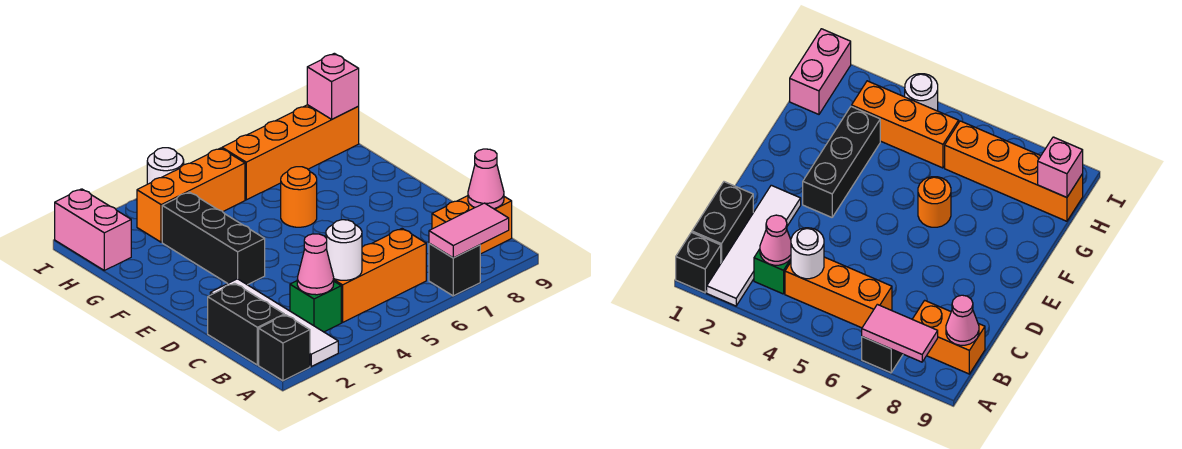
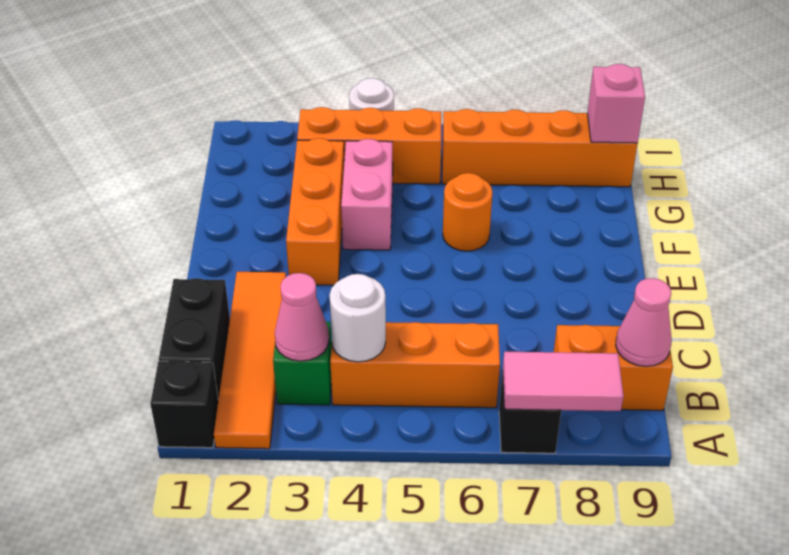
white tile A2:D2 level 1 -> orange tile A2:D2 level 1
black brick E3:G3 level 1 -> orange brick E3:G3 level 1
pink brick H1:I1 level 1 -> pink brick F4:G4 level 1

